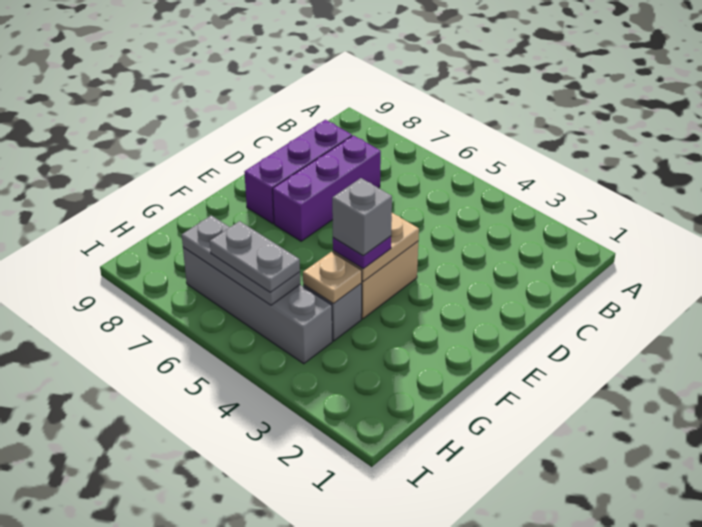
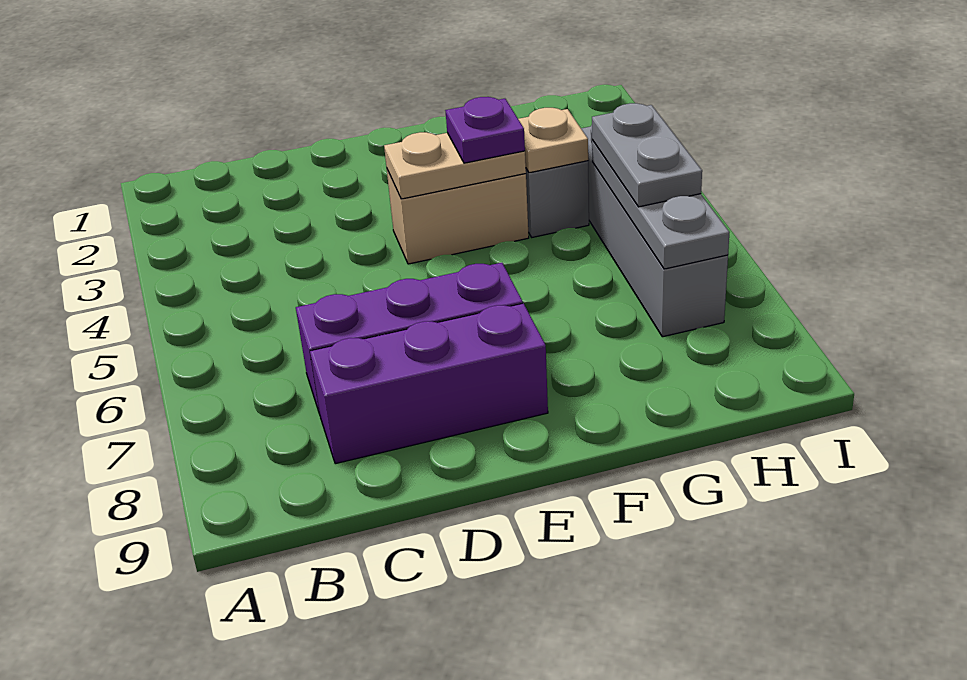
grey brick F4 level 4 -> none

